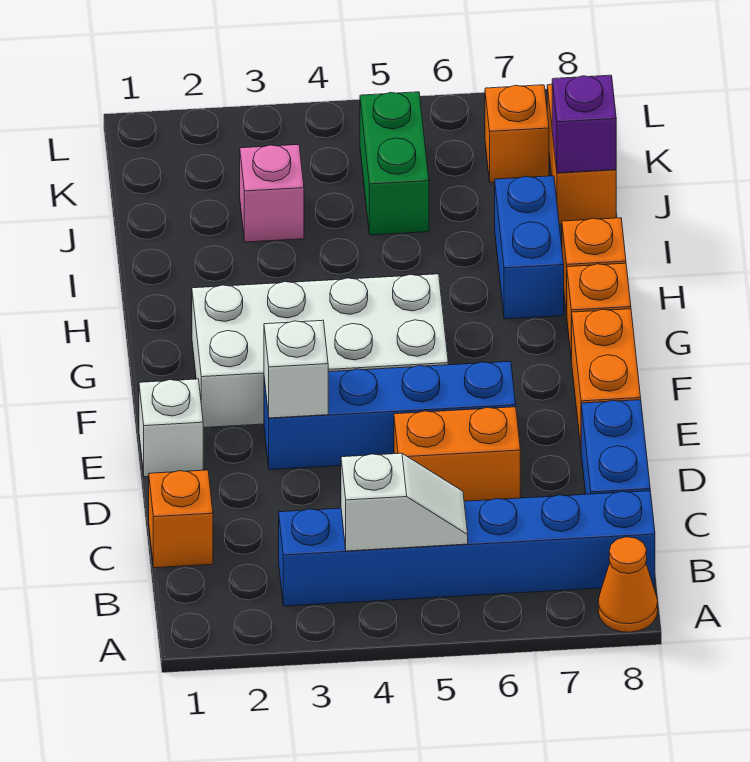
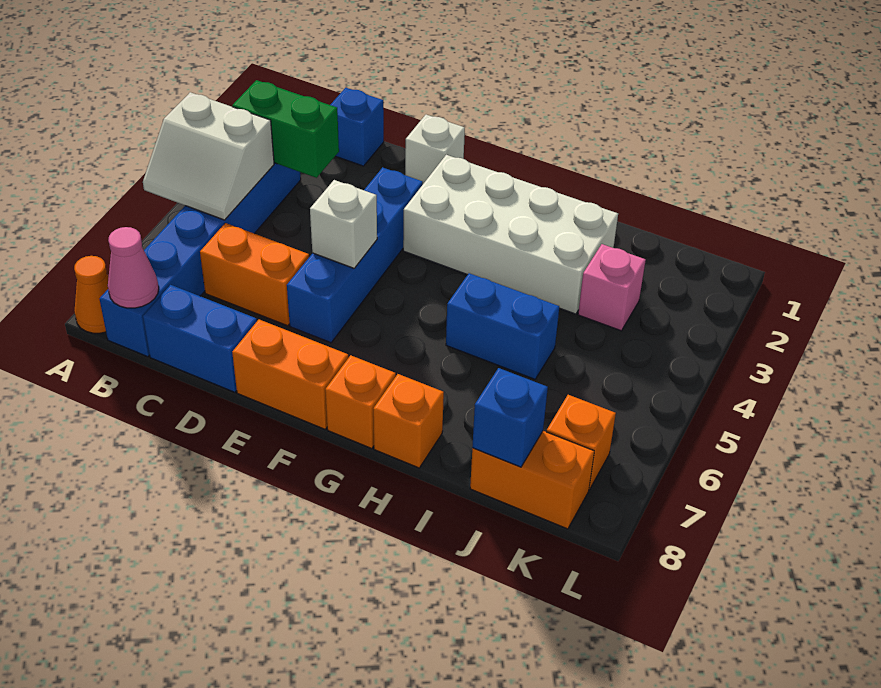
white slope B4:B5 level 2 top 4 -> white slope A4:B5 level 2 top 4
none -> pink cone B8 level 2
orange brick C1 level 1 -> blue brick C1 level 1
orange brick D5:D6 level 1 -> orange brick C6:D6 level 1
white brick E3 level 2 -> white brick E5 level 2
white brick F2:G5 level 1 -> white brick F2:I3 level 1
blue brick H7:I7 level 1 -> blue brick H5:I5 level 1
green brick J5:K5 level 1 -> green brick B3:C3 level 2
purple brick J8 level 2 -> blue brick J8 level 2

